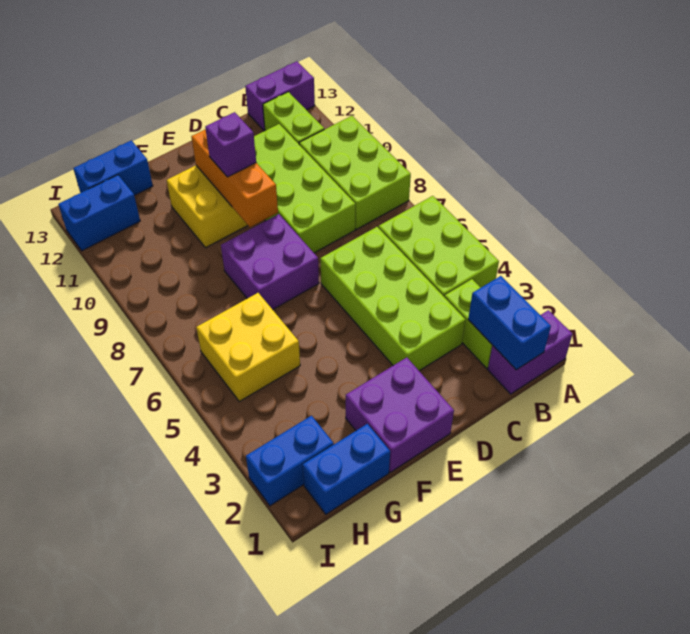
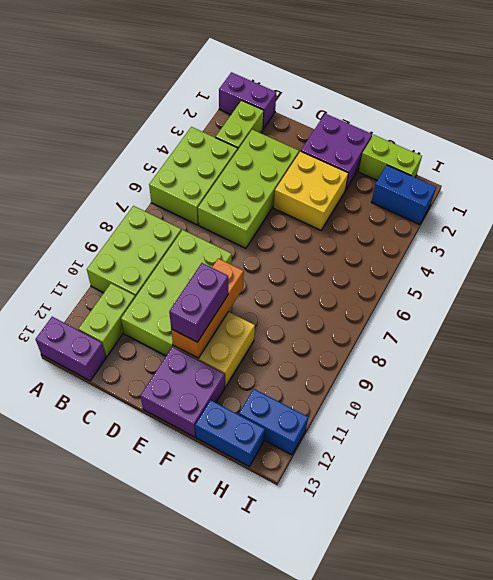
blue brick B1:B2 level 2 -> none
purple brick E7:F8 level 1 -> purple brick E12:F13 level 1
purple brick E10 level 3 -> purple brick E10:E11 level 3
blue brick G1:H1 level 1 -> lime brick G1:H1 level 1
yellow brick G5:H6 level 1 -> yellow brick E3:F4 level 1

